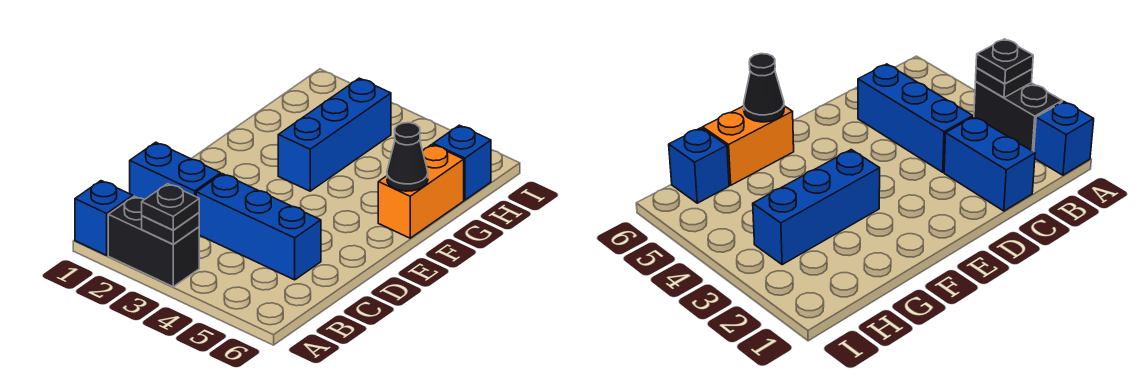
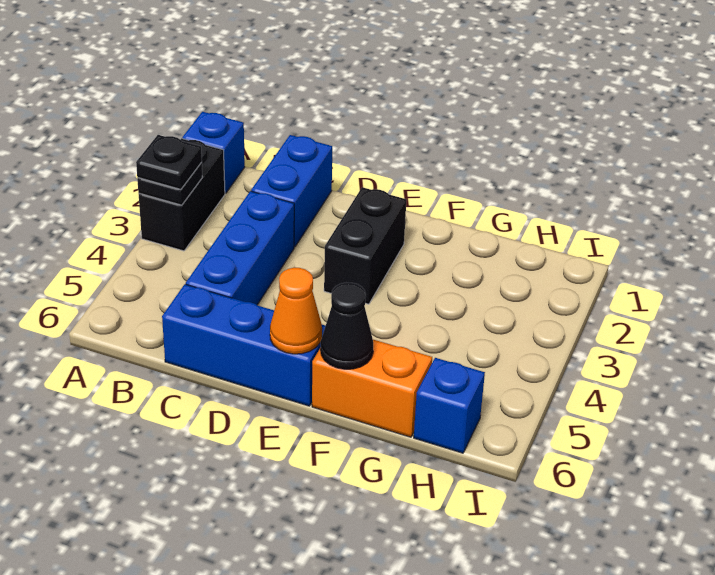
none -> black brick E2:E3 level 1
none -> orange cone E6 level 2
blue brick F3:H3 level 1 -> blue brick C6:E6 level 1

